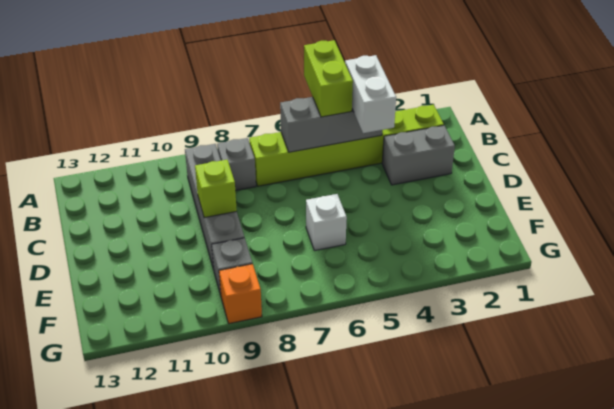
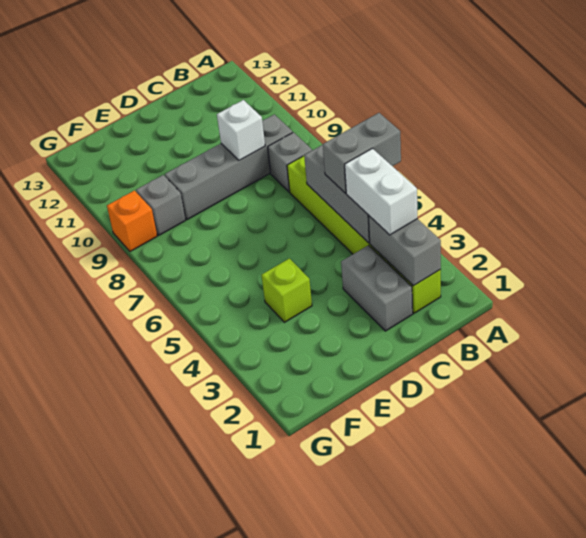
lime brick A5:B5 level 3 -> grey brick A5:B5 level 3
none -> grey brick B2:B3 level 2
white brick B4:C4 level 3 -> white brick B3:B4 level 3
lime brick D9 level 2 -> lime brick E4 level 1
white brick E6 level 1 -> white brick C9 level 2

